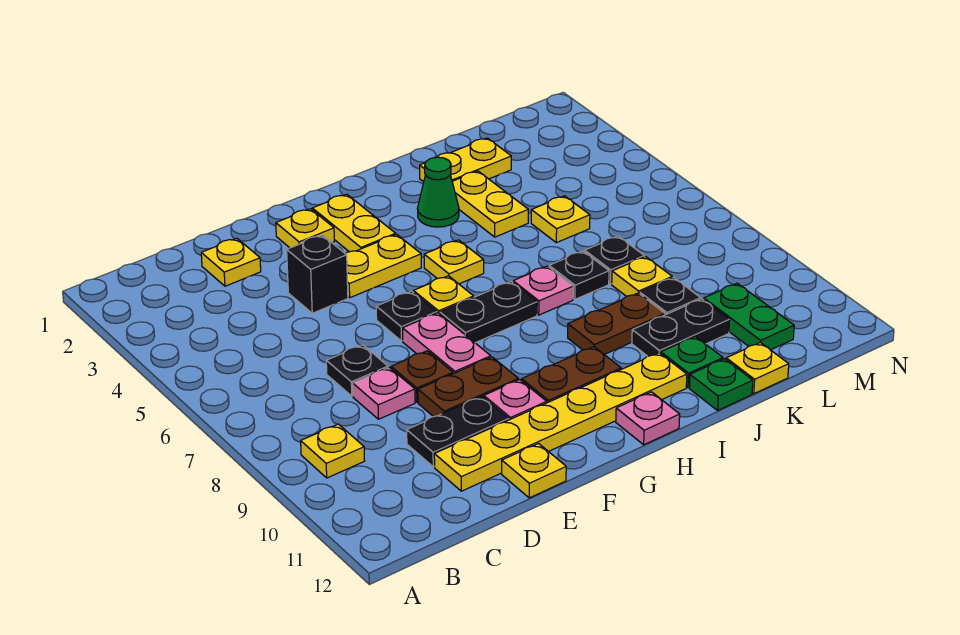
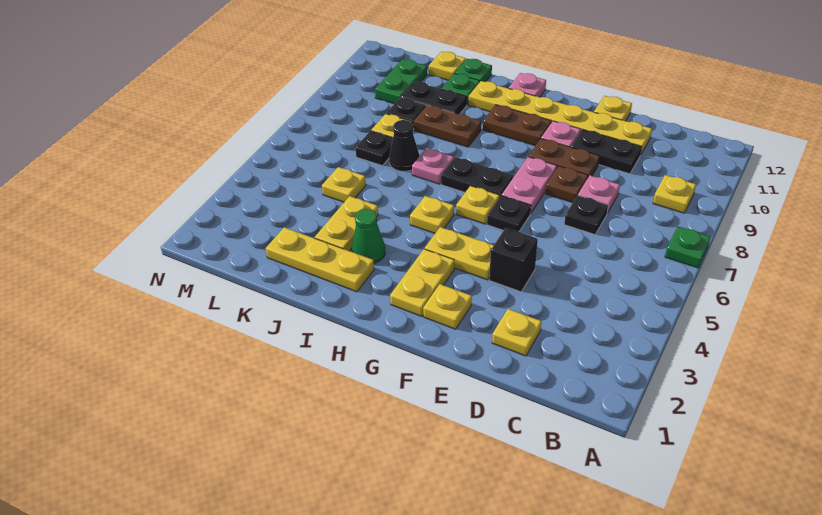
none -> green plate A7 level 1
yellow plate J2:K2 level 1 -> yellow plate I2:K2 level 1
black plate J7 level 1 -> black cone J7 level 1

